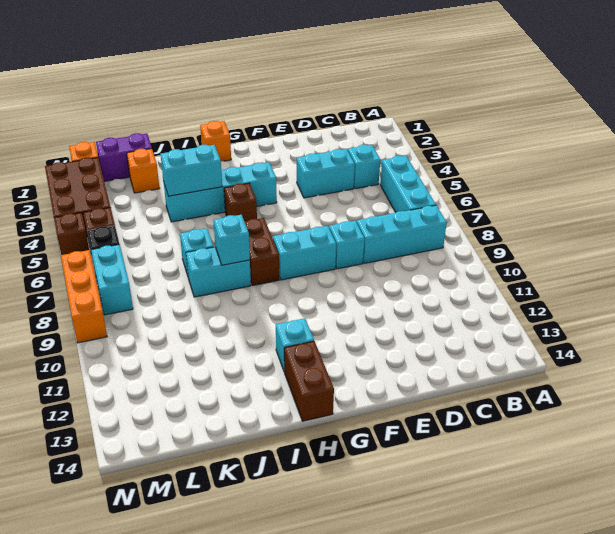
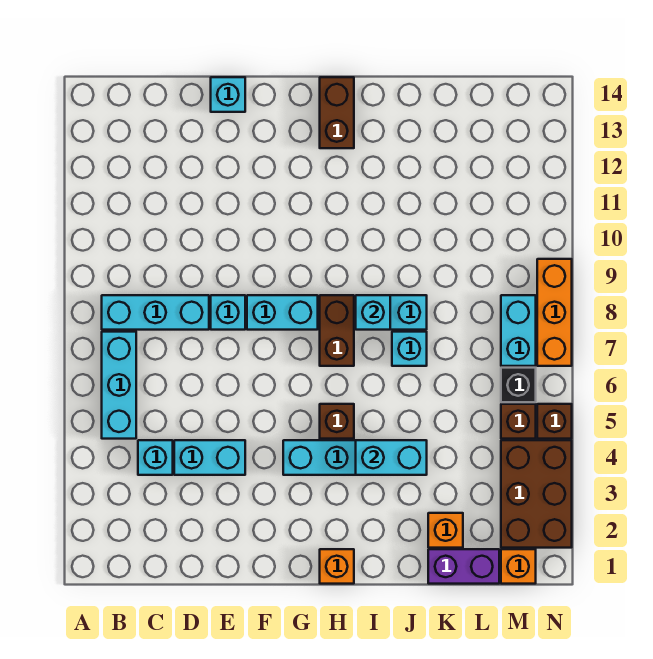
cyan brick H12 level 1 -> cyan brick E14 level 1

